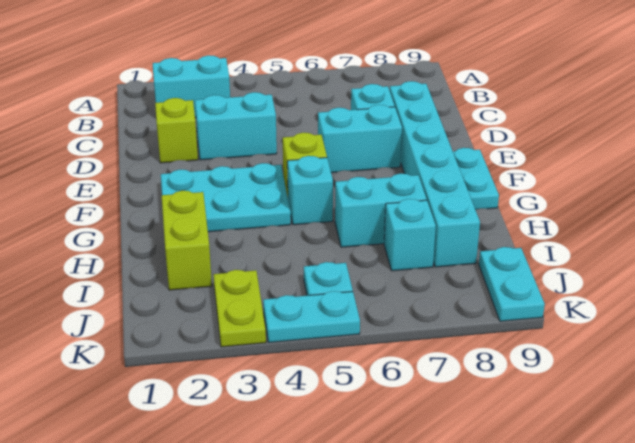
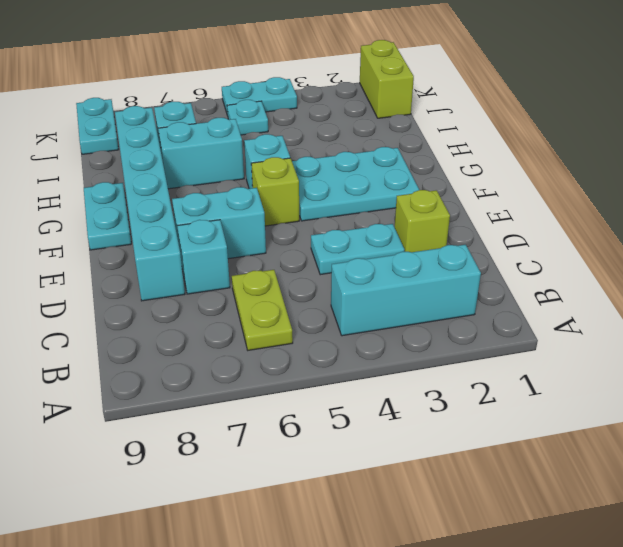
cyan brick B2:B3 level 1 -> cyan brick B2:B4 level 1
cyan brick D3:D4 level 1 -> cyan plate D3:D4 level 1
lime brick H2:I2 level 1 -> lime brick J1:K1 level 1
lime plate J3:K3 level 1 -> lime plate B6:C6 level 1

